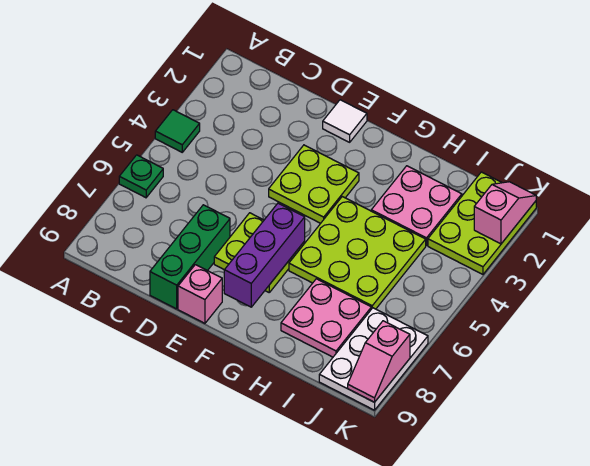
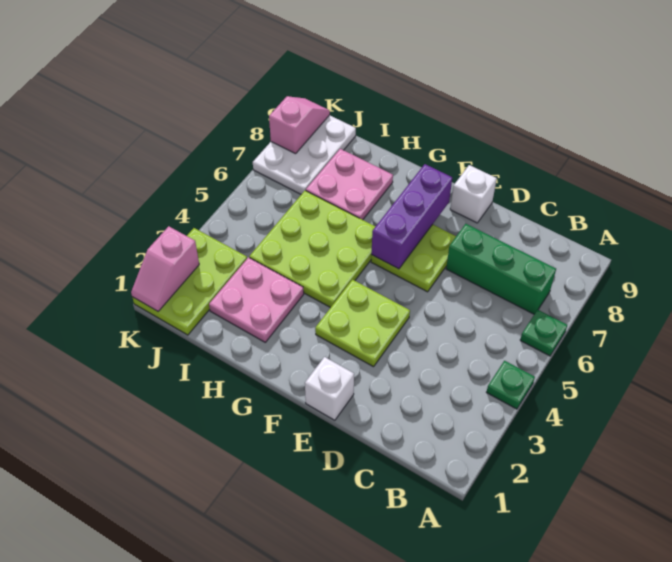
green tile A4 level 1 -> green plate A4 level 1
green brick D7:D9 level 1 -> green brick B7:D7 level 1
white tile E1 level 1 -> white brick E1 level 1
pink brick E9 level 1 -> white brick E9 level 1

